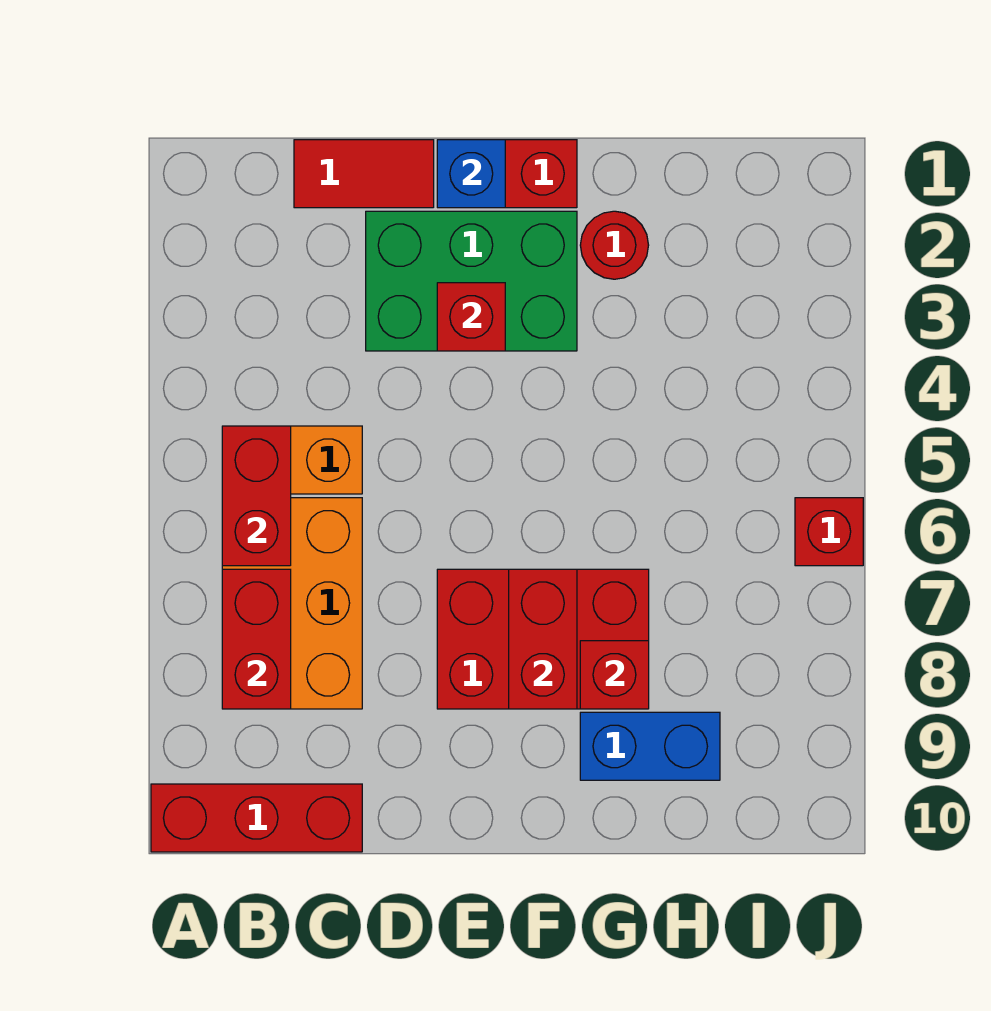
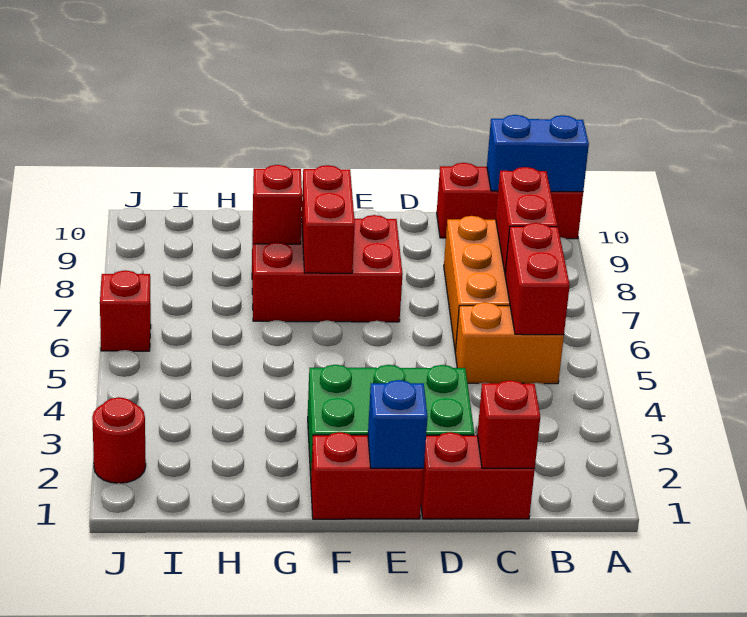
red tile C1:D1 level 1 -> red brick C1:D1 level 1
red brick E3 level 2 -> red brick C1 level 2
red round brick G2 level 1 -> red round brick J2 level 1
blue brick G9:H9 level 1 -> blue brick A10:B10 level 2

